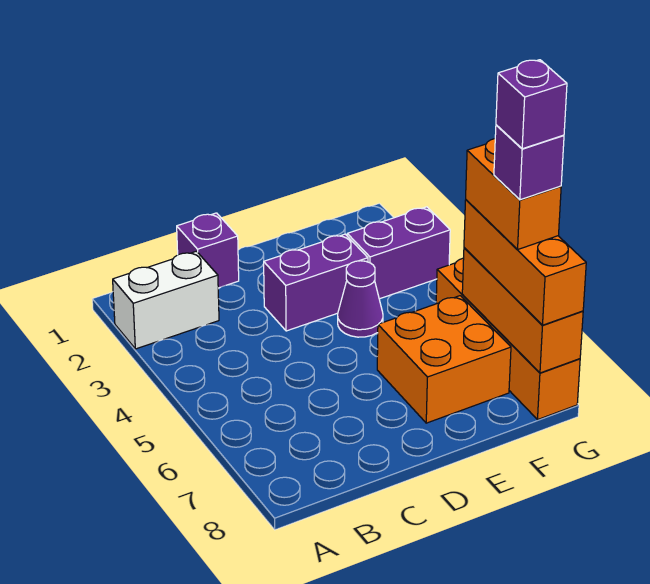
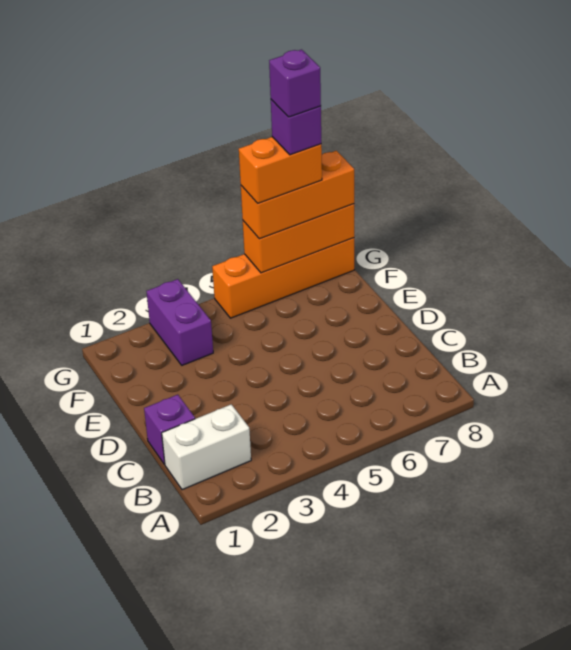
white brick A2:B2 level 1 -> white brick B1:B2 level 1
purple brick D3:E3 level 1 -> none
purple cone E4 level 1 -> none
orange brick E6:F7 level 1 -> none

